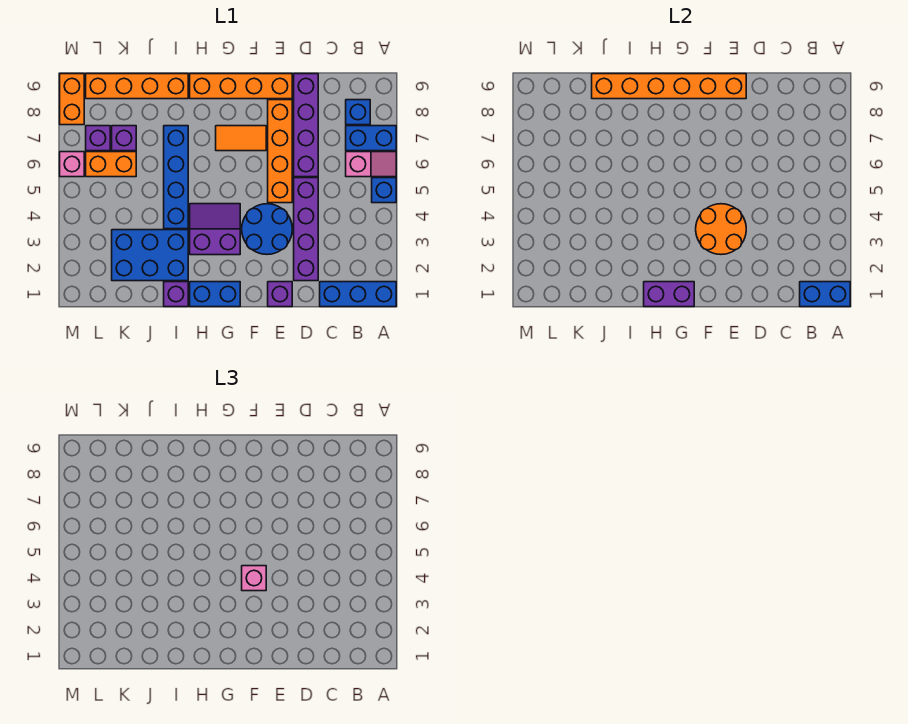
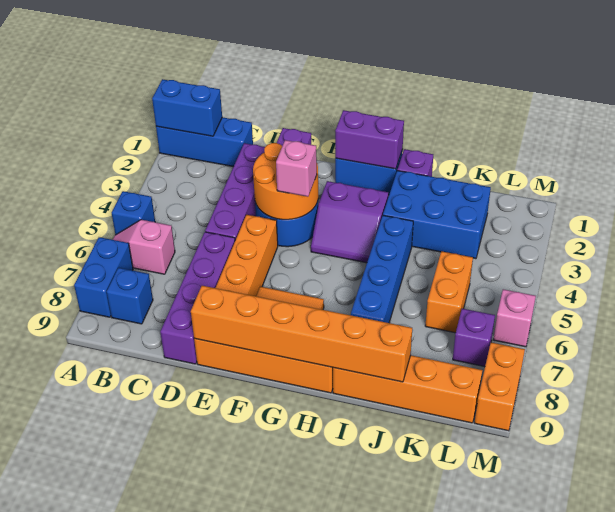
blue brick A7:B7 level 1 -> blue brick A7:A8 level 1
orange brick K6:L6 level 1 -> orange brick K5:K6 level 1
purple brick K7 level 1 -> none

